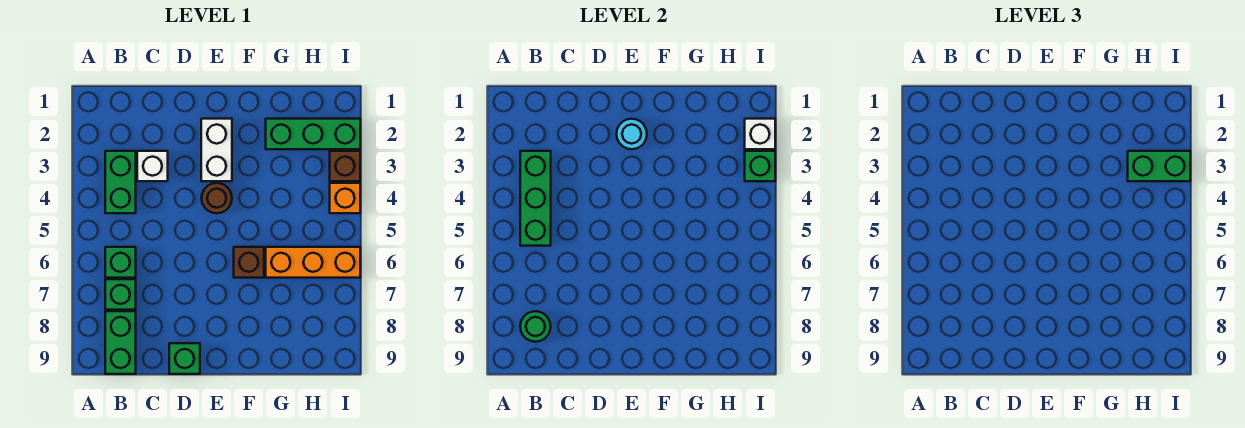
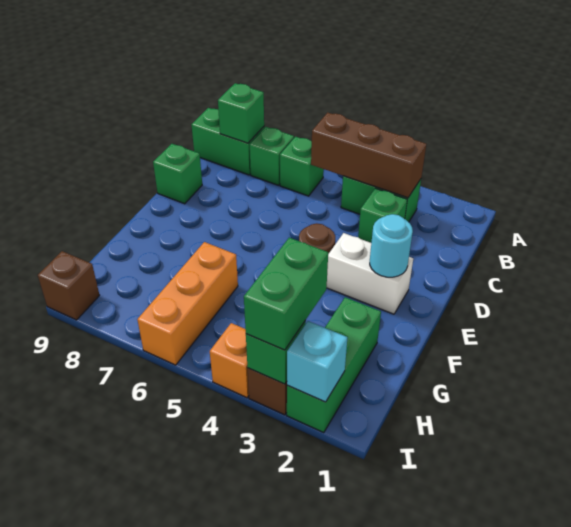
green brick B3:B5 level 2 -> brown brick B3:B5 level 2
green round brick B8 level 2 -> green brick B8 level 2
white brick C3 level 1 -> green brick C3 level 1
brown brick F6 level 1 -> brown brick I9 level 1
white brick I2 level 2 -> cyan brick I2 level 2

